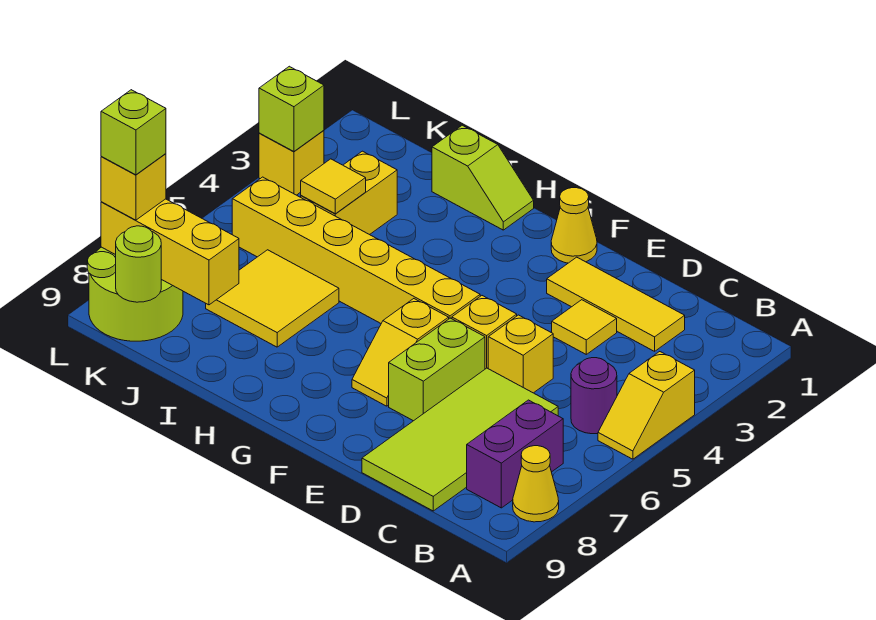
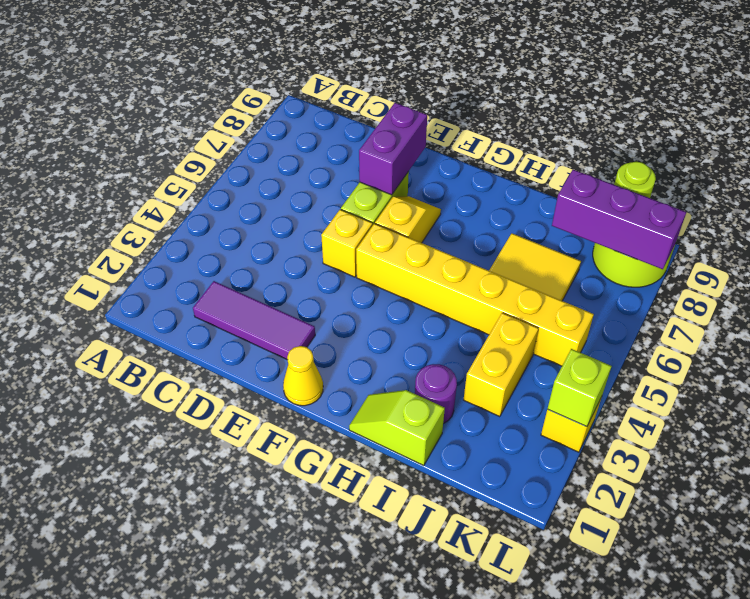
yellow slope A4:A5 level 1 top 4 -> none
yellow cone A8 level 1 -> none
purple round brick B5 level 1 -> purple round brick I2 level 1
purple brick B7:B8 level 1 -> purple brick E7:E8 level 2
yellow tile C2:E2 level 1 -> purple tile C2:E2 level 1
lime tile C6:D9 level 1 -> none
yellow tile D3 level 1 -> none
yellow brick D5 level 1 -> none
yellow tile J4 level 2 -> none
yellow brick J8:L8 level 2 -> purple brick J8:L8 level 2
yellow brick L8 level 3 -> none
lime brick L8 level 4 -> none

